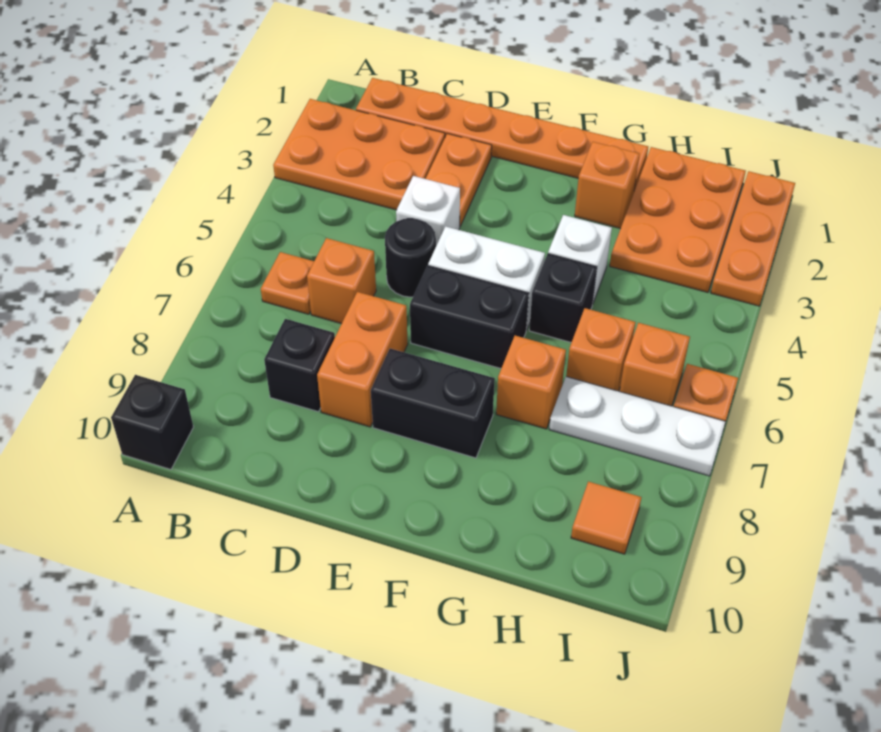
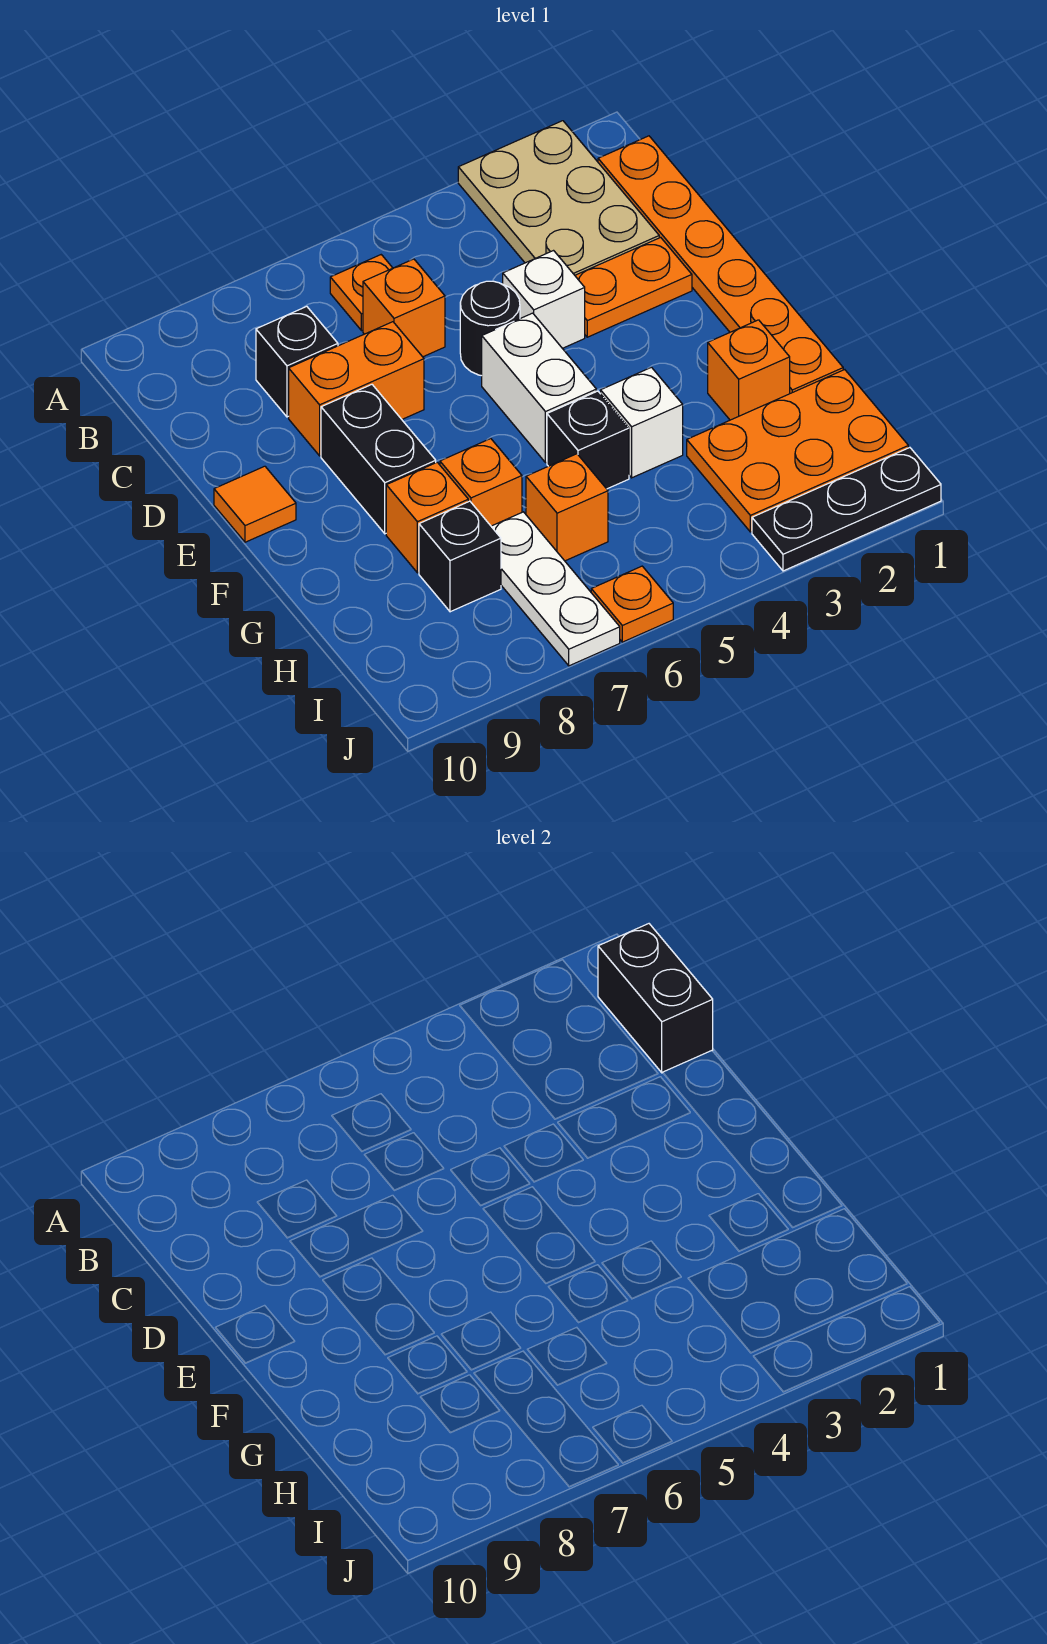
orange plate A2:C3 level 1 -> tan plate A2:C3 level 1
black brick A10 level 1 -> black brick H8 level 1
black brick E6:F6 level 1 -> black brick B1:C1 level 2
orange brick I6 level 1 -> orange brick G8 level 1
orange tile I9 level 1 -> orange tile E10 level 1
orange plate J1:J3 level 1 -> black plate J1:J3 level 1

